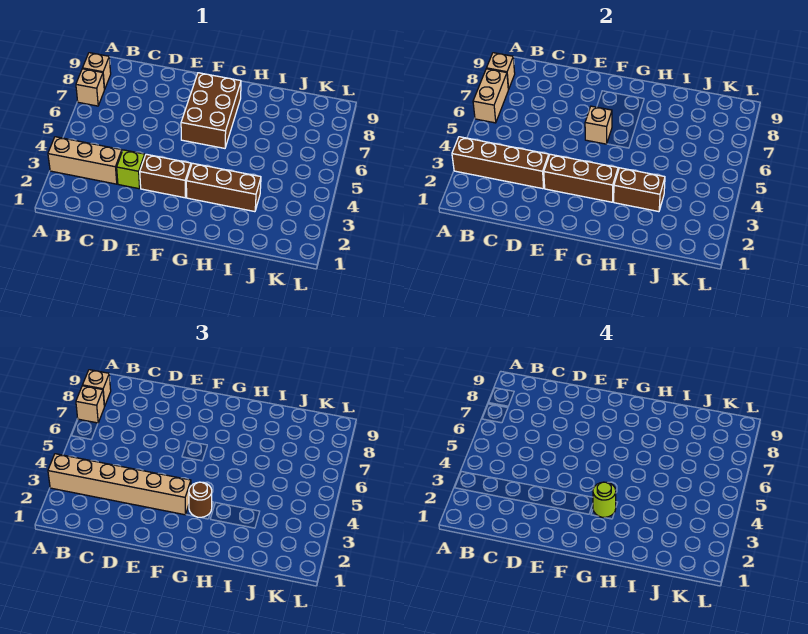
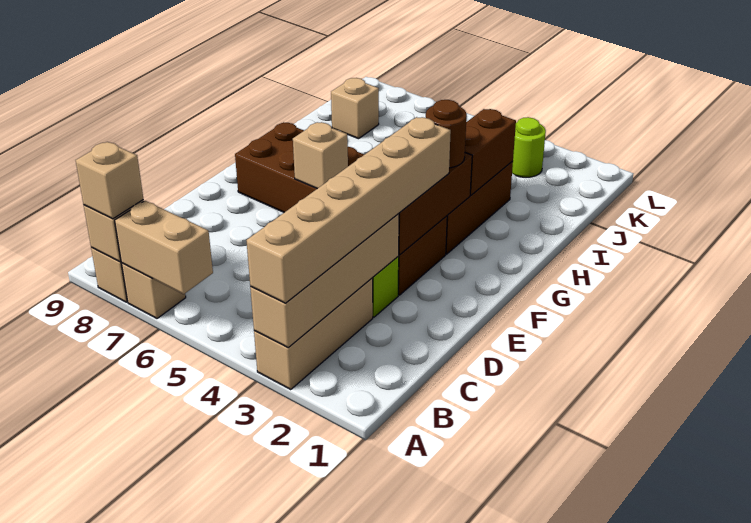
brown brick A3:D3 level 2 -> tan brick A3:D3 level 2
tan brick A7 level 3 -> tan brick J8 level 1
lime round brick G3 level 4 -> lime round brick K3 level 1

